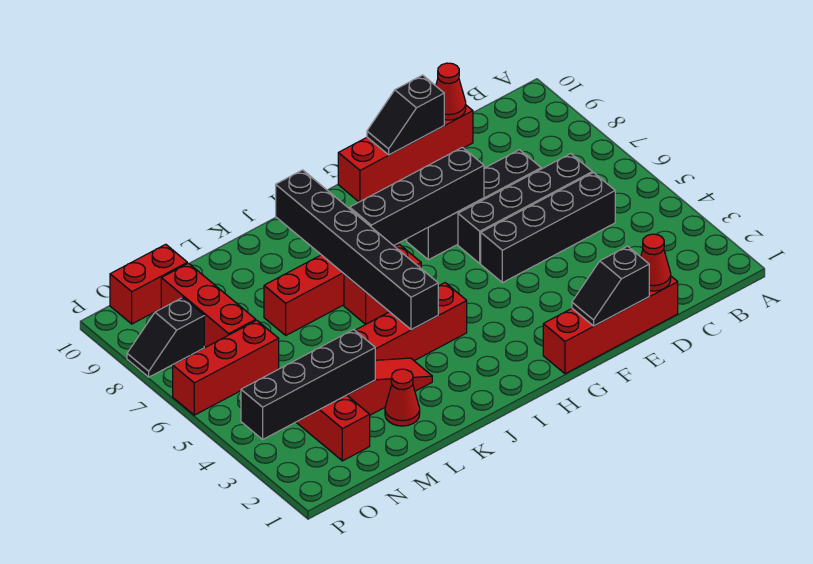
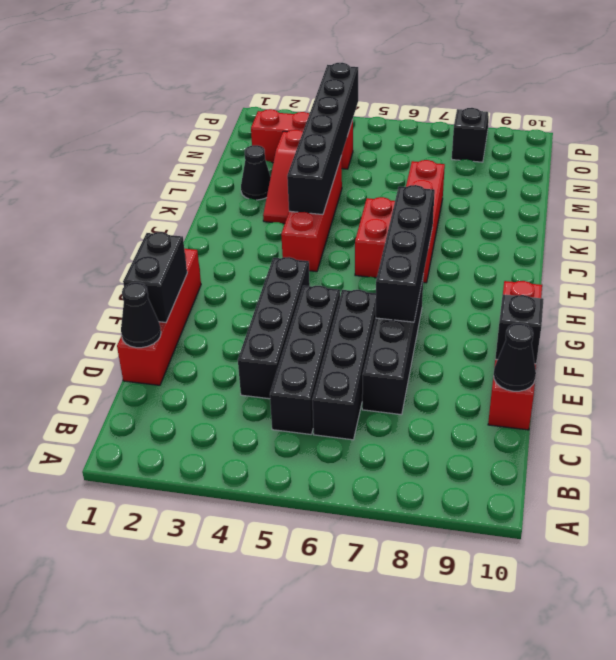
red cone D1 level 2 -> black cone D1 level 2
red cone D10 level 2 -> black cone D10 level 2
black slope E1:F1 level 2 top E -> black brick E1:F1 level 2
black brick J4:J9 level 2 -> black brick J4:O4 level 2
red cone L2 level 1 -> black cone L2 level 1
black brick M3:P3 level 2 -> black brick D4:G4 level 1
red brick N6:P6 level 1 -> none
red brick N7:N9 level 1 -> none
red brick N10:O10 level 1 -> none

